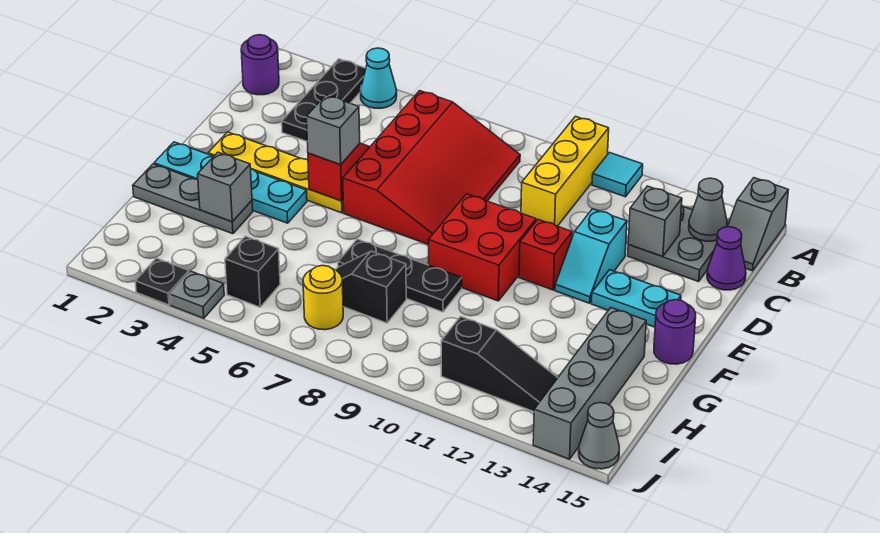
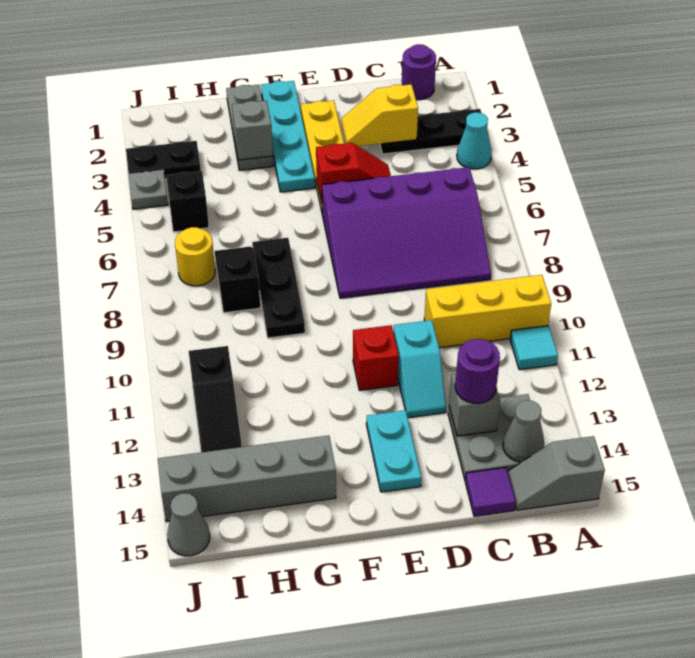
red slope B6:E8 level 1 top 6 -> purple slope B6:E8 level 1 top 6
none -> yellow slope C3:D3 level 2 top C
purple cone C15 level 1 -> purple tile C15 level 1
cyan slope D12:E12 level 1 top D -> cyan slope D11:D12 level 1 top 11
grey brick E5 level 3 -> none
red brick E9:F10 level 1 -> none
purple round brick F15 level 1 -> purple round brick C13 level 3
black plate J3 level 1 -> black plate I3:J3 level 1

